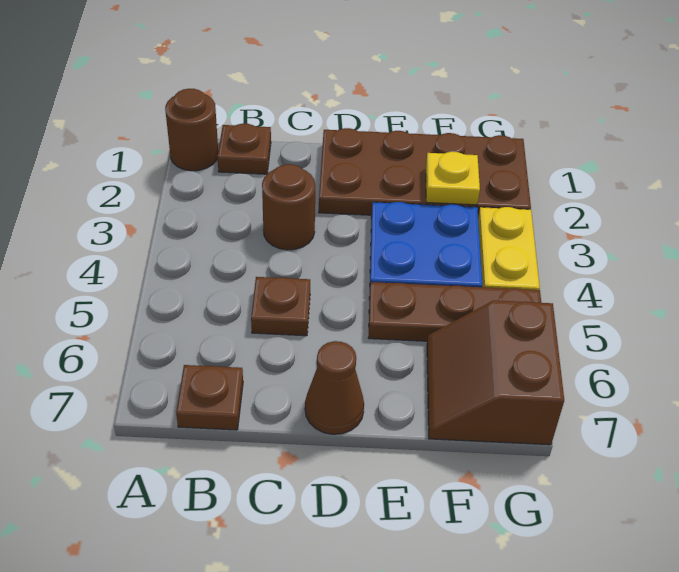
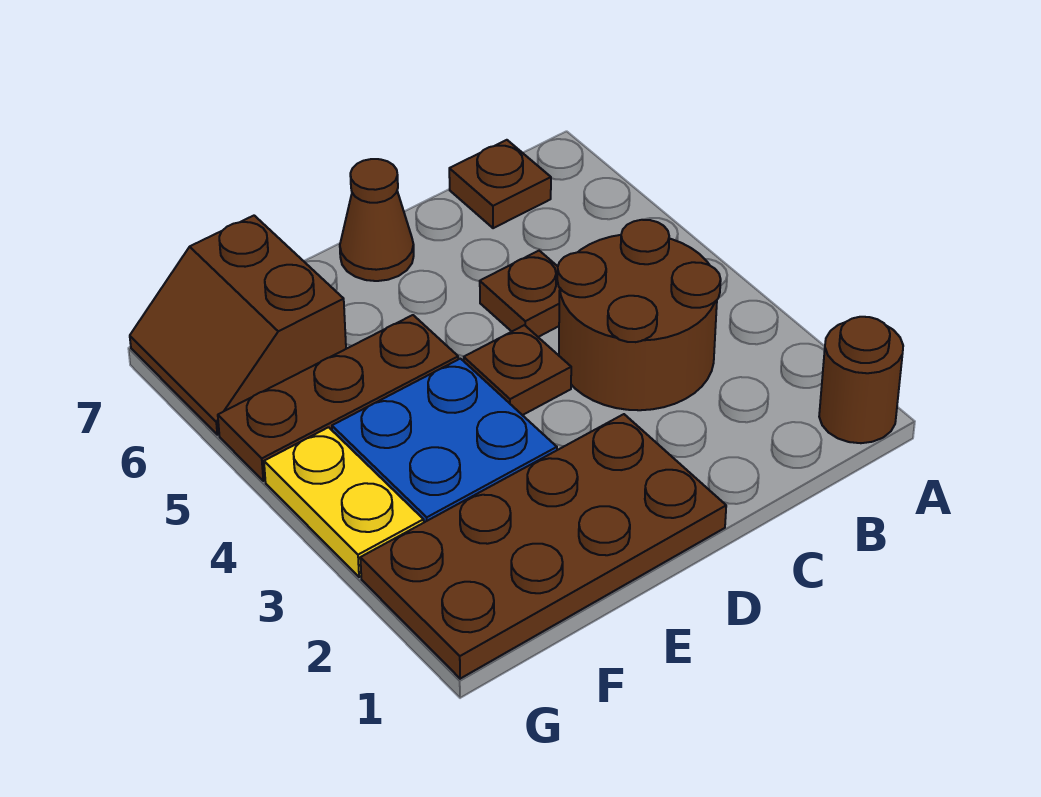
brown plate B1 level 1 -> brown plate D4 level 1
brown round brick C3 level 1 -> brown round brick B3:C4 level 1
yellow plate F2 level 2 -> none
brown slope F6:G7 level 1 top G -> brown slope F6:G7 level 1 top F

